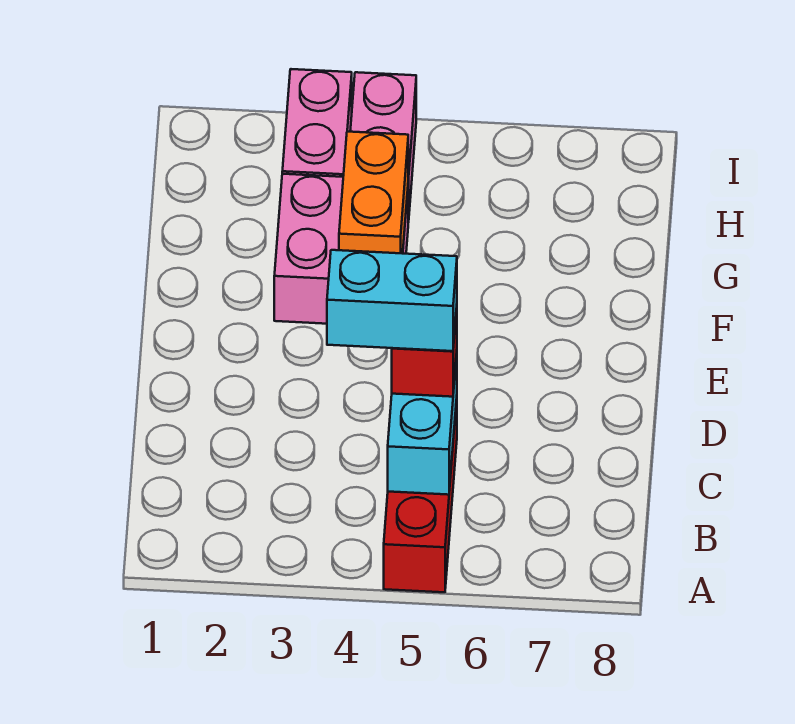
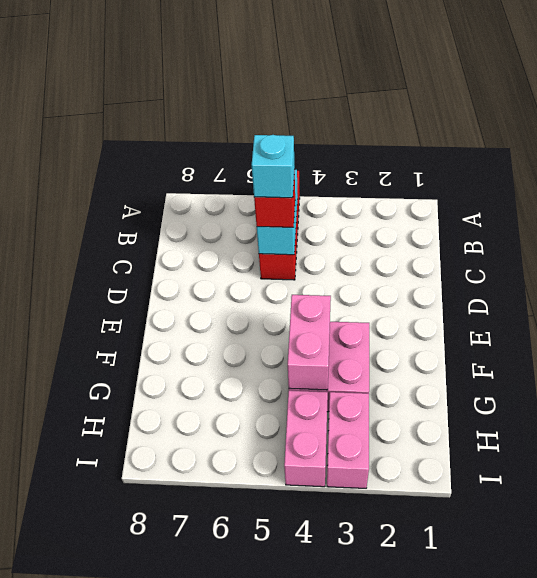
cyan brick C4:C5 level 4 -> cyan brick C5 level 4
orange brick F4:G4 level 2 -> pink brick F4:G4 level 2

